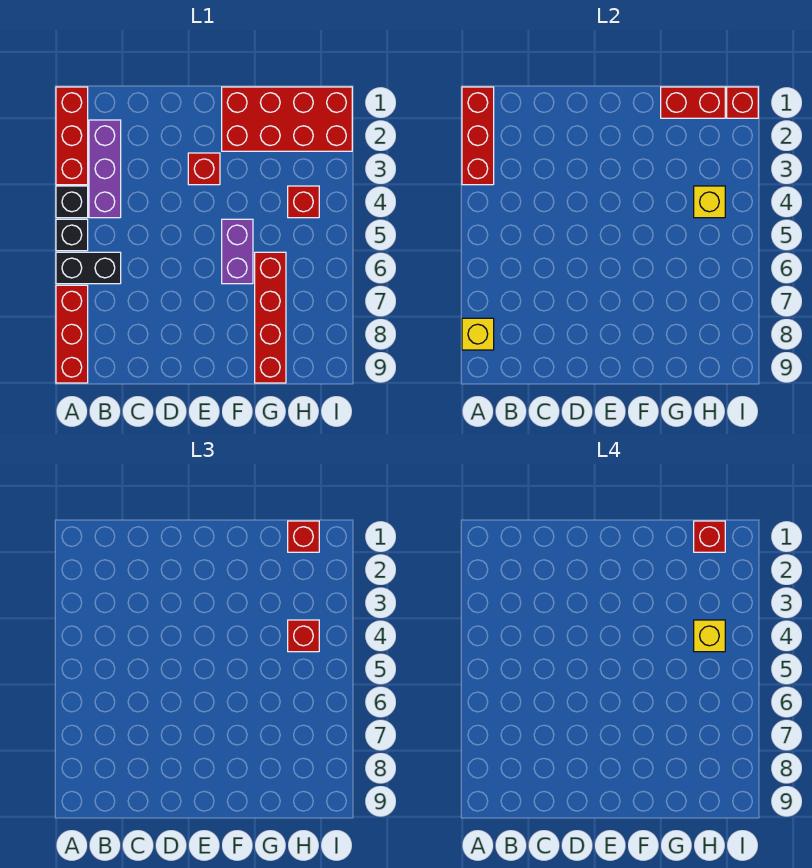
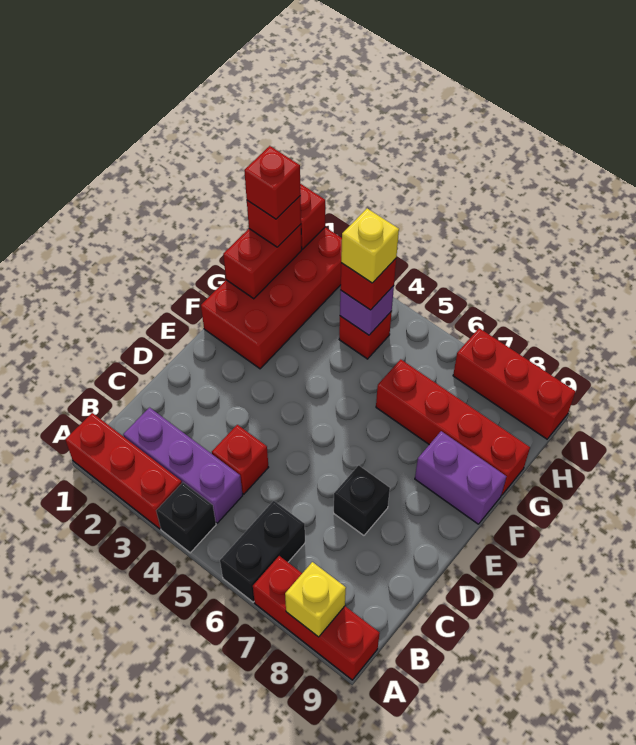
red brick A1:A3 level 2 -> red brick I7:I9 level 1
black brick A5 level 1 -> black brick D7 level 1
red brick E3 level 1 -> red brick C4 level 1
purple brick F5:F6 level 1 -> purple brick F8:F9 level 1
yellow brick H4 level 2 -> purple brick H4 level 2

